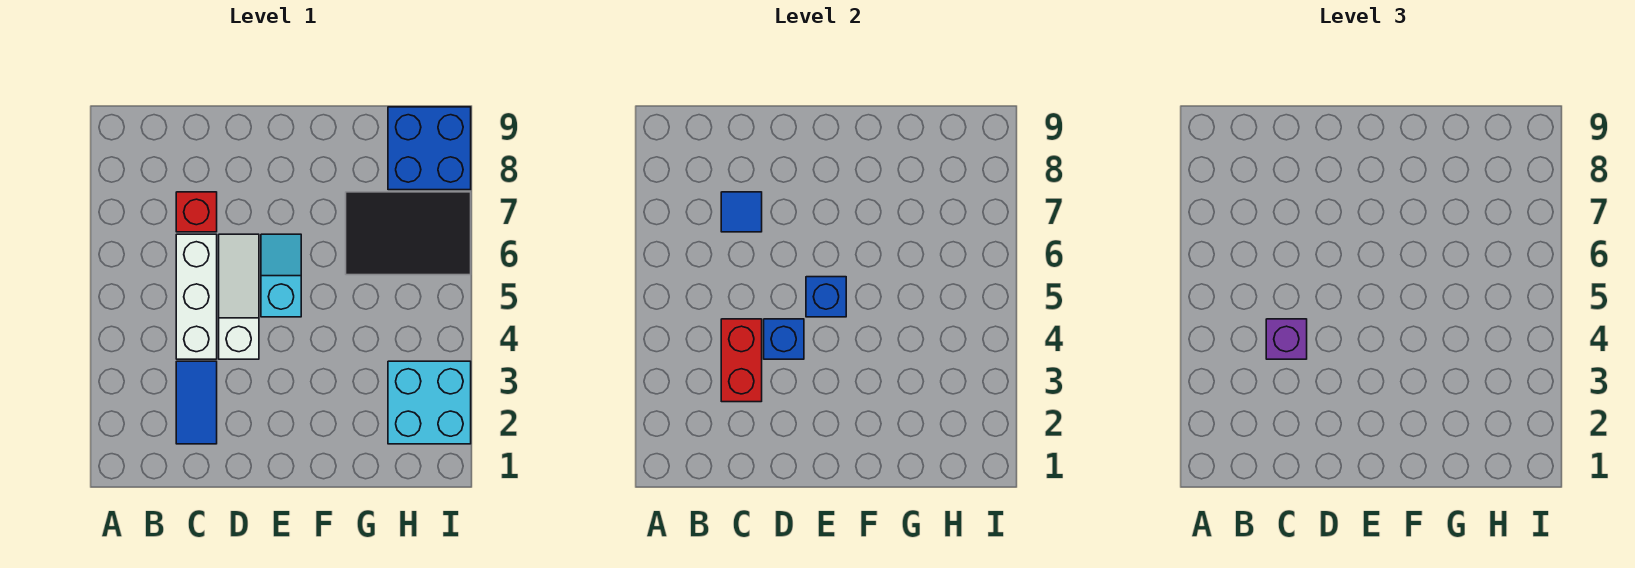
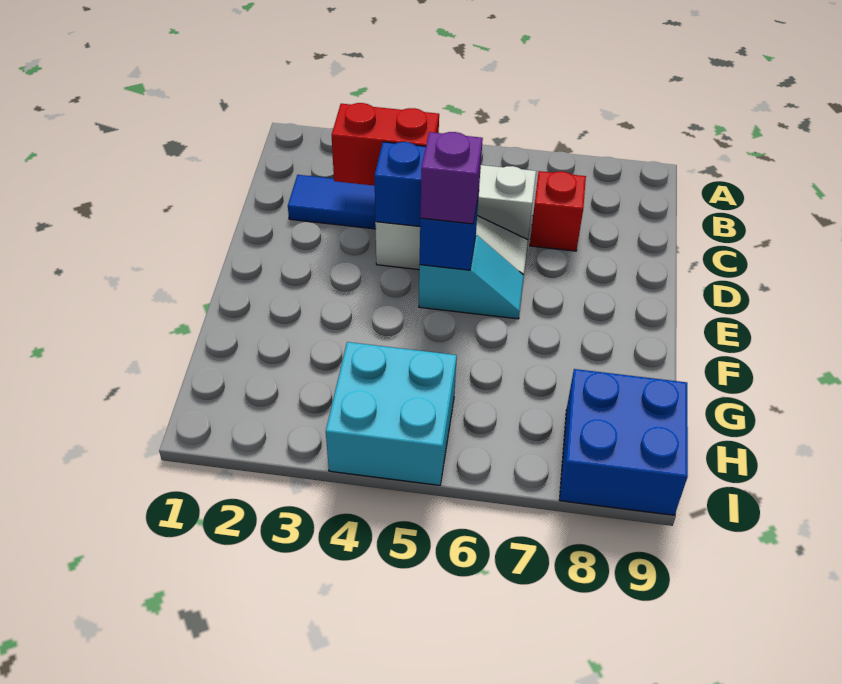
purple brick C4 level 3 -> purple brick E5 level 3
blue tile C7 level 2 -> none
black tile G6:I7 level 1 -> none
cyan brick H2:I3 level 1 -> cyan brick H4:I5 level 1

